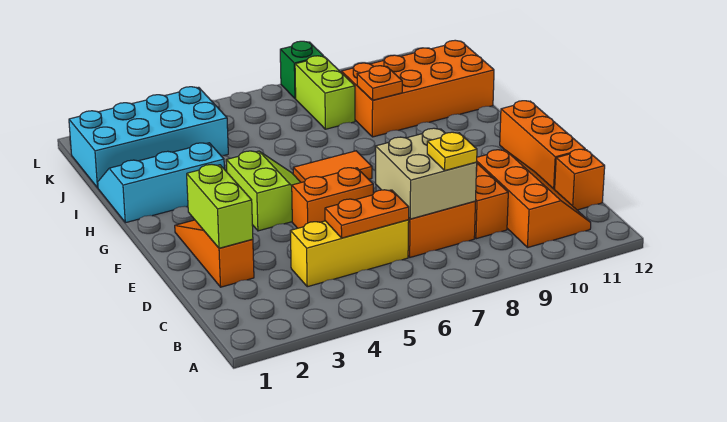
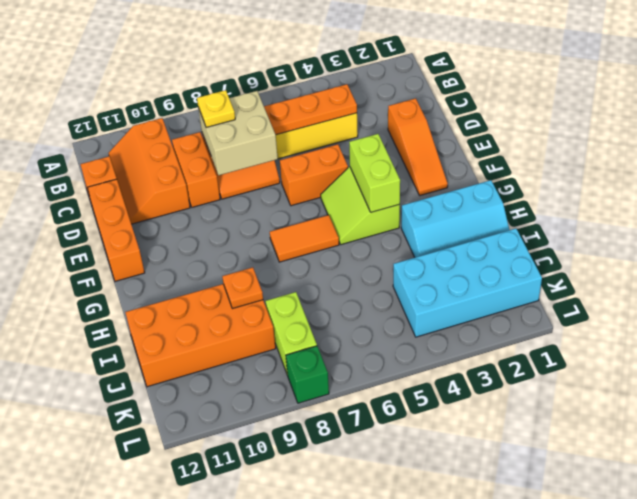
orange plate C5:C6 level 2 -> orange plate C4:C6 level 2
lime brick D2:E2 level 2 -> lime brick F4:G4 level 2

